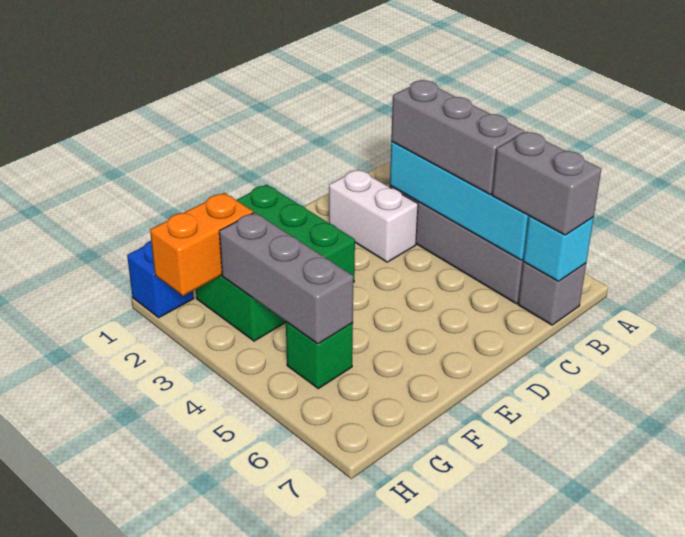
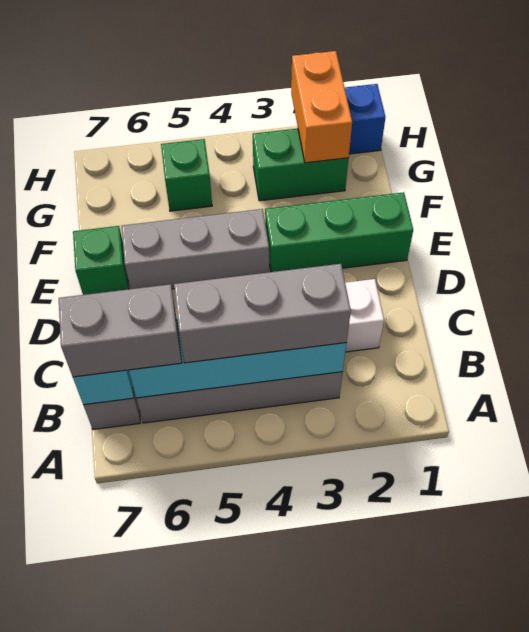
none -> green brick E7 level 1
grey brick G3:G5 level 2 -> grey brick E4:E6 level 1

